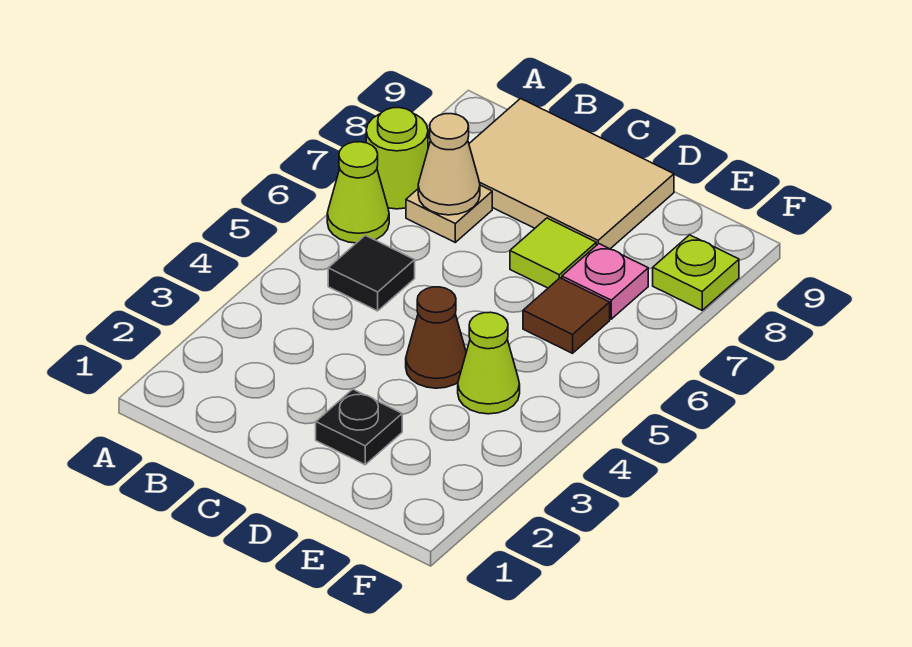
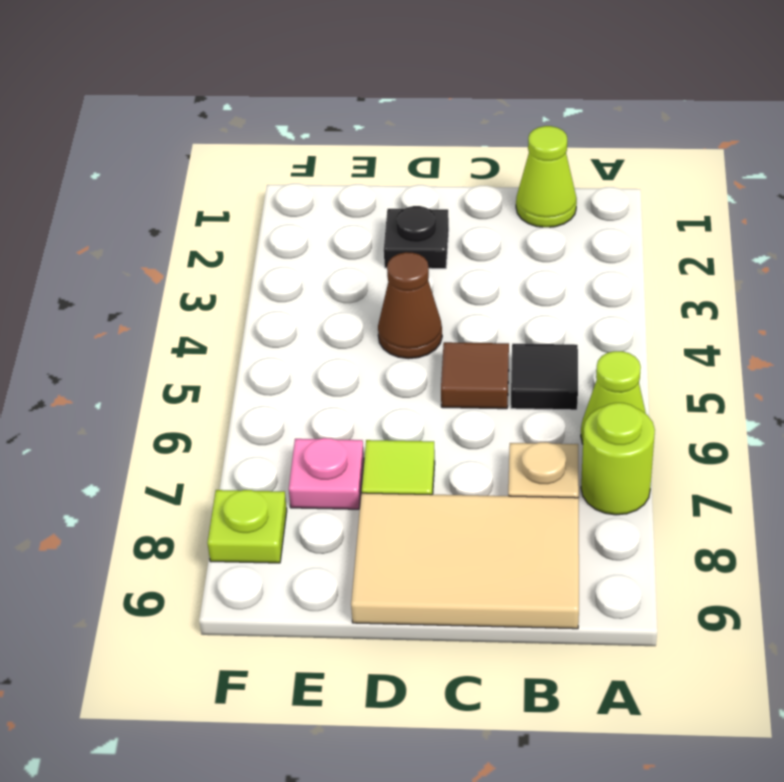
tan cone B7 level 2 -> none
lime cone E4 level 1 -> lime cone B1 level 1
brown tile E6 level 1 -> brown tile C5 level 1

